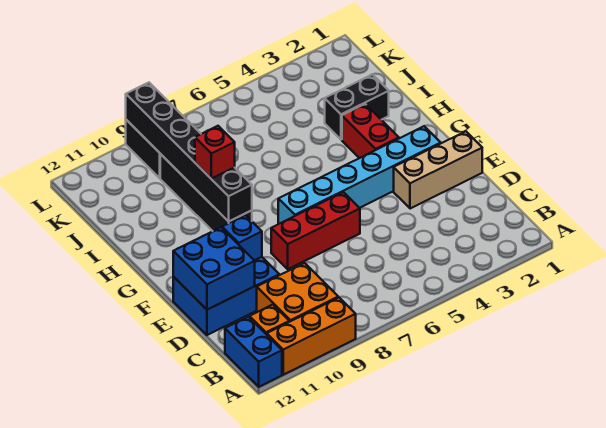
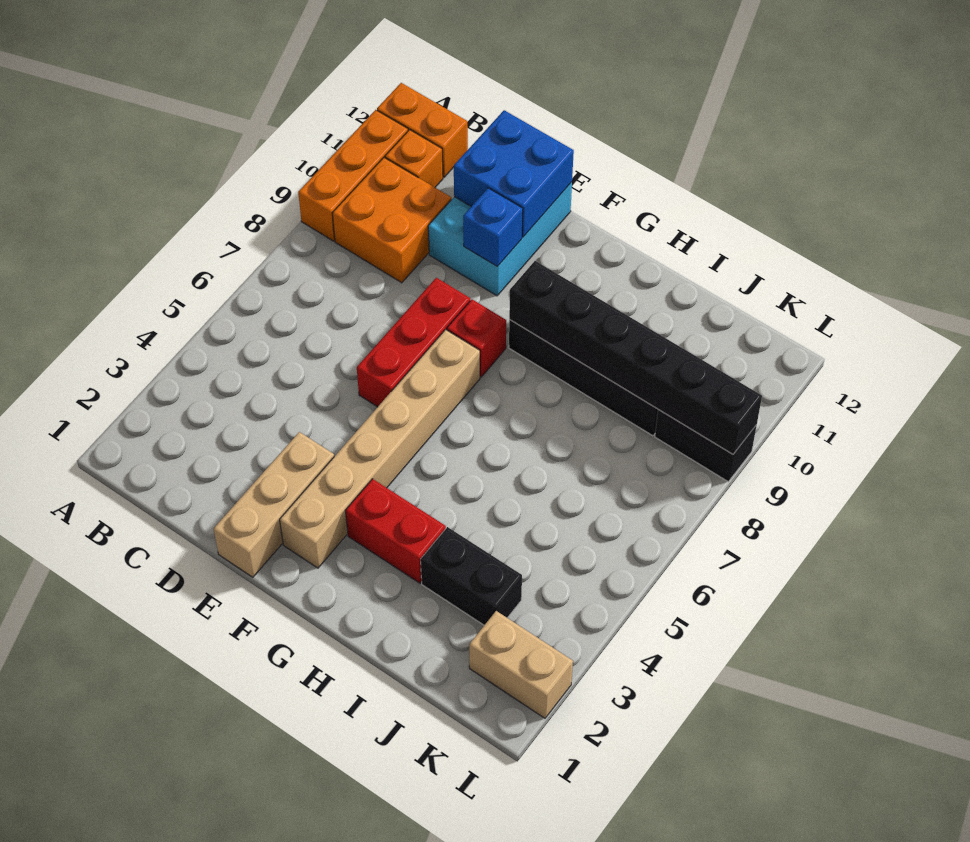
blue brick A12:B12 level 1 -> orange brick A12:B12 level 1
blue brick D10:E12 level 1 -> cyan brick D10:E12 level 1
cyan brick F2:F7 level 1 -> tan brick F2:F7 level 1
red brick H9 level 3 -> red brick F8 level 1
black brick I2:I3 level 1 -> black brick I3:J3 level 1
none -> tan brick K2:L2 level 1

